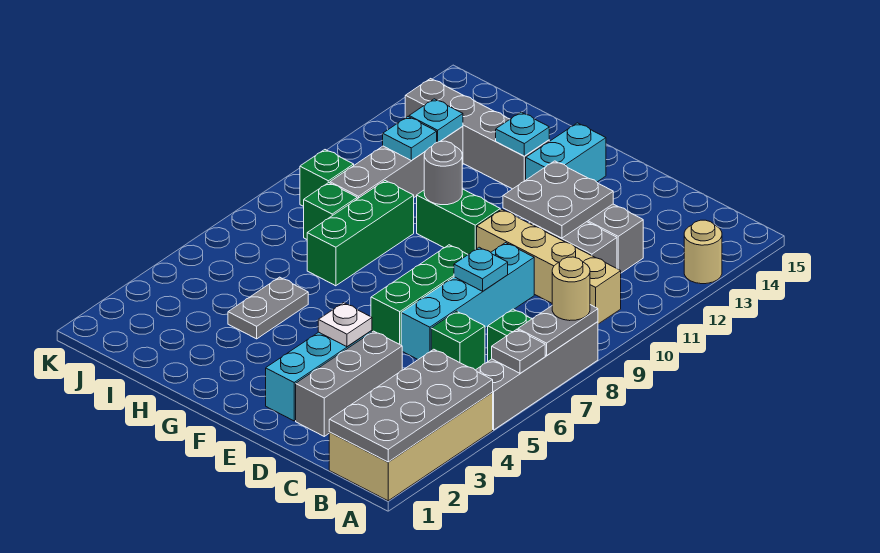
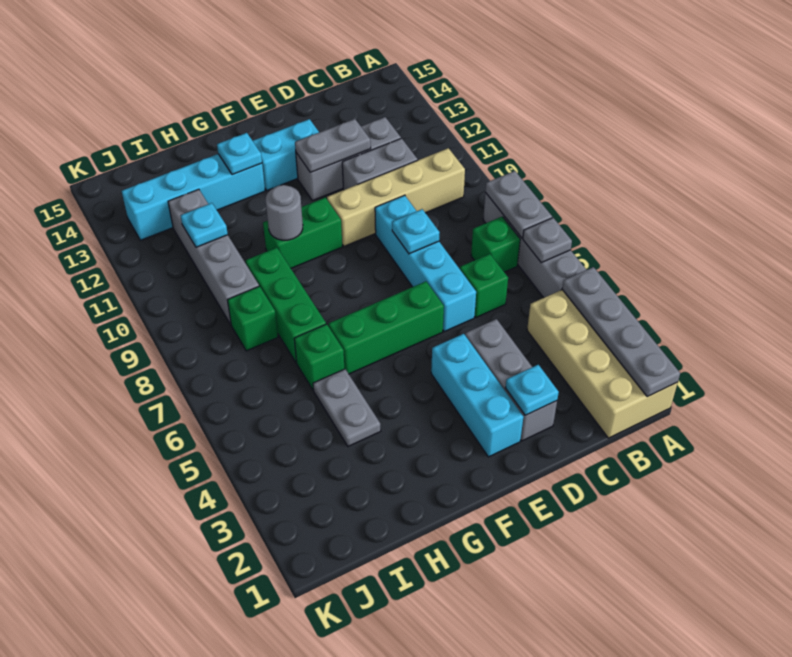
grey plate A1:B4 level 2 -> grey plate A1:A4 level 2
tan round brick A8 level 3 -> none
tan round brick A13 level 1 -> none
grey plate D11:E12 level 2 -> grey plate D12:E12 level 2
white plate E4 level 2 -> none
green brick E6:E8 level 1 -> green brick E6:G6 level 1
cyan brick F13:F14 level 1 -> cyan brick E13:F13 level 1
grey brick G13:J13 level 1 -> cyan brick G13:J13 level 1
cyan plate I12 level 2 -> cyan plate D2 level 2
green brick J9 level 1 -> green brick H6 level 1

